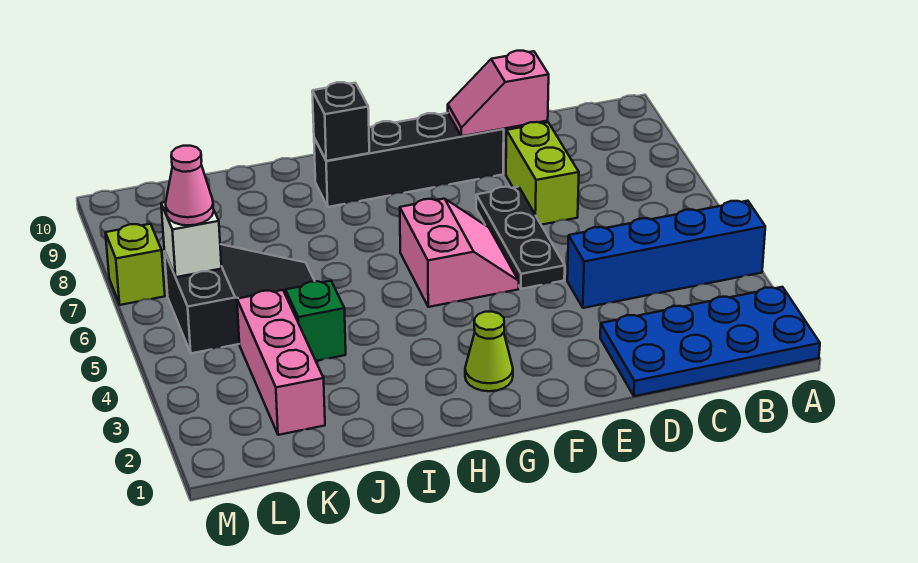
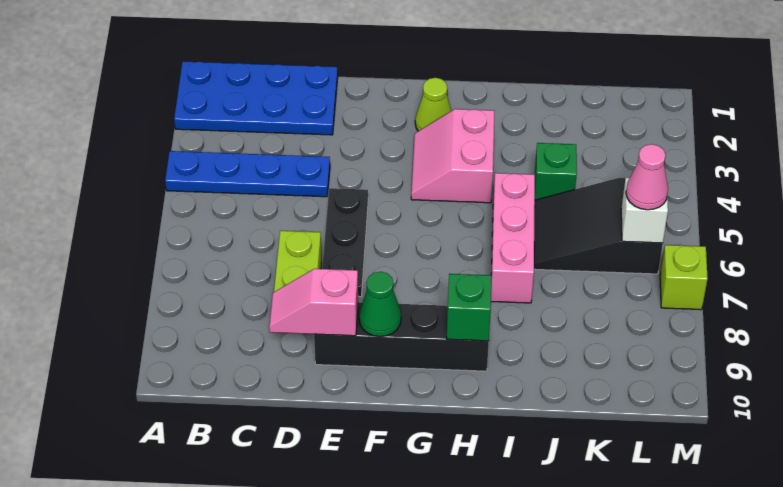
blue brick A4:D4 level 1 -> blue plate A4:D4 level 1
pink slope D9:E9 level 2 top D -> pink slope D9:E9 level 2 top E
pink slope F5:G6 level 1 top G -> pink slope G3:H4 level 1 top H
none -> green cone F9 level 2
black brick H9 level 2 -> green brick H9 level 2
pink brick K2:K4 level 1 -> pink brick I5:I7 level 1

